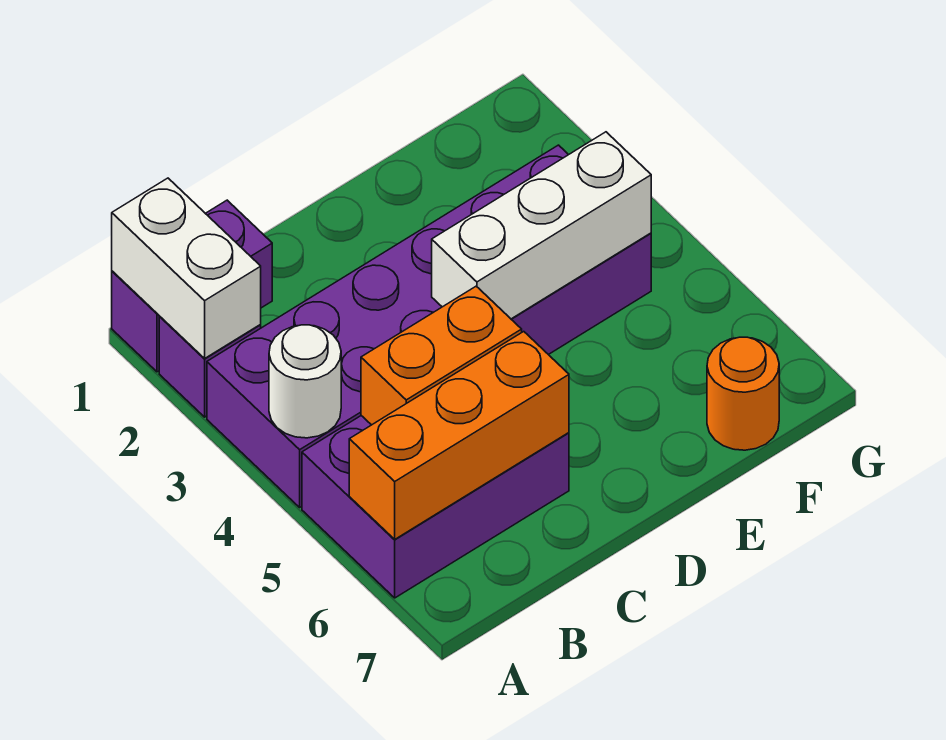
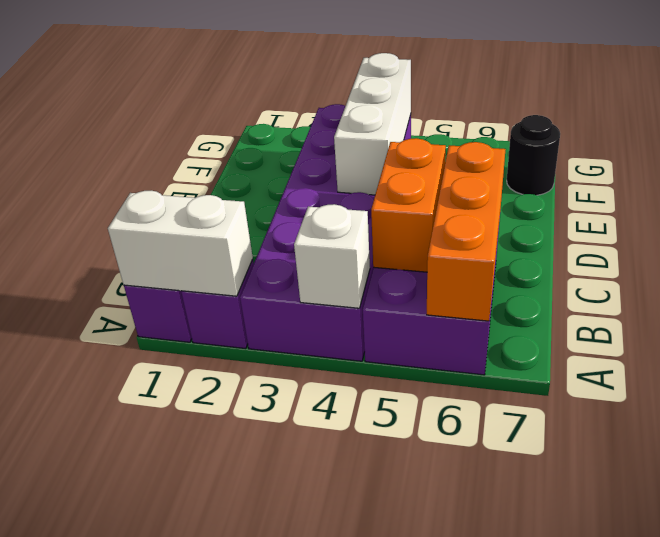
white round brick A4 level 2 -> white brick A4 level 2
orange round brick F7 level 1 -> black round brick F7 level 1

